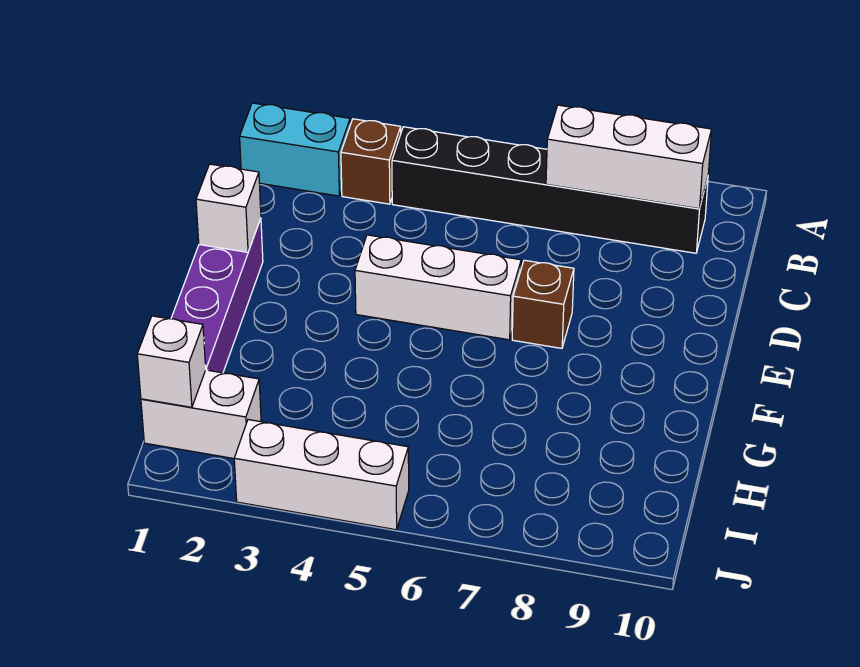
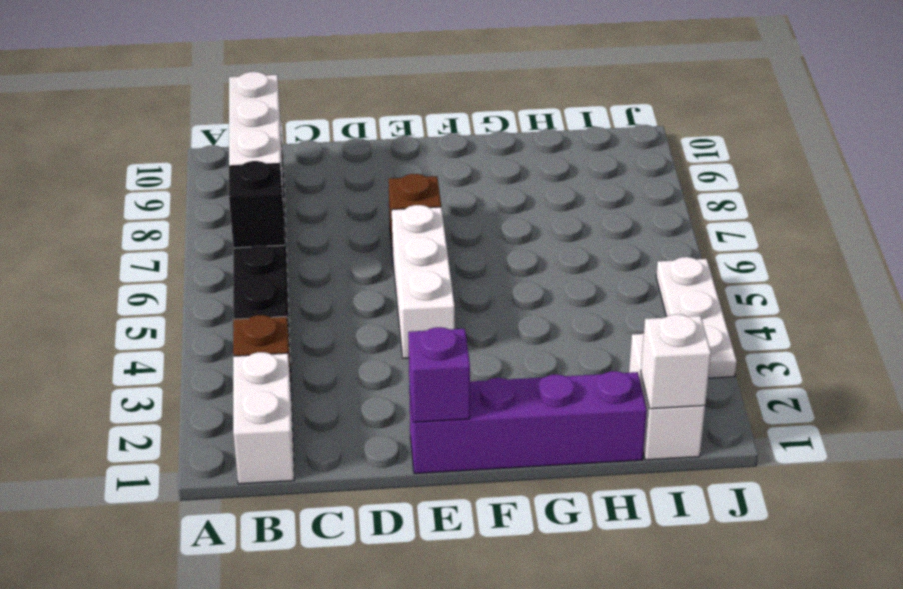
cyan brick B1:B2 level 1 -> white brick B1:B2 level 1
none -> black brick B6 level 2
white brick E1 level 2 -> purple brick E1 level 2
white brick J3:J5 level 1 -> white plate J3:J5 level 1

